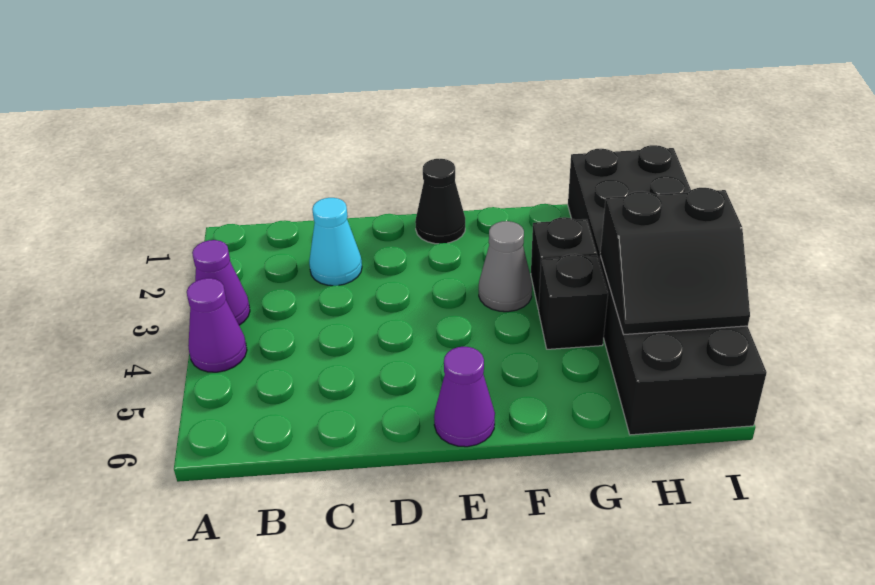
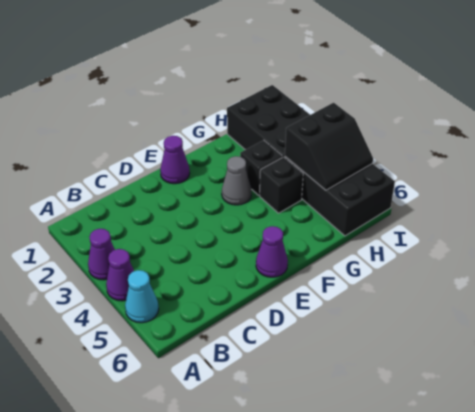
cyan cone C2 level 1 -> cyan cone A5 level 1
black cone E1 level 1 -> purple cone E1 level 1

